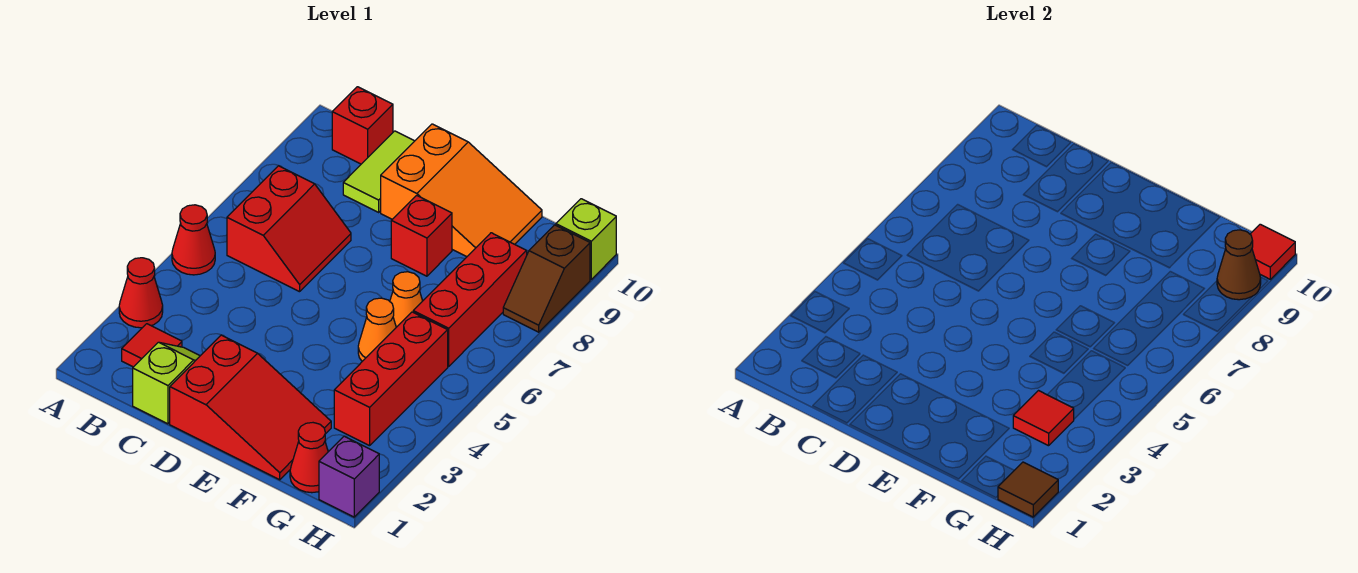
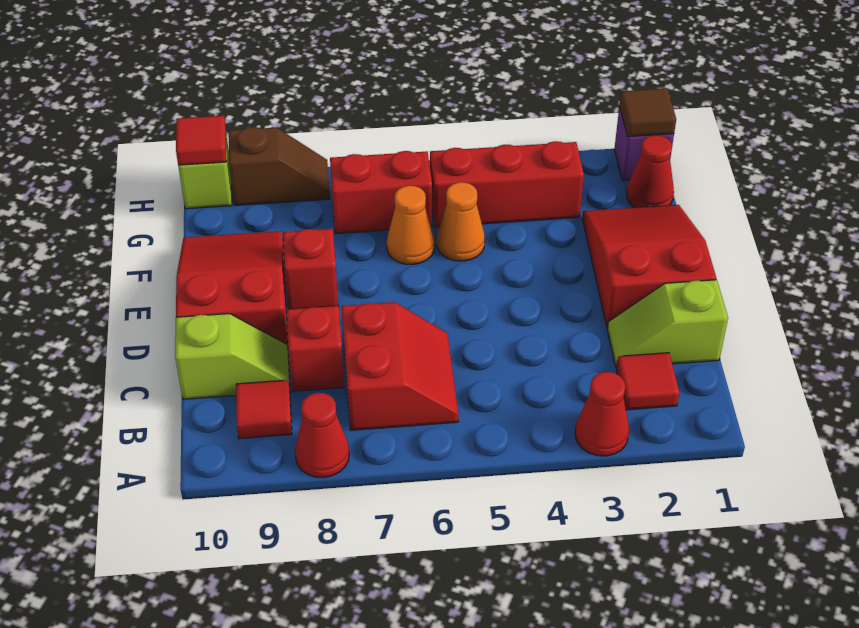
red cone A5 level 1 -> red cone A8 level 1
red slope B6:C7 level 1 top B -> red slope B6:C7 level 1 top 7
red brick B10 level 1 -> red brick C8 level 1
lime tile C9:C10 level 1 -> lime slope C9:C10 level 1 top 10
orange slope D9:F10 level 1 top D -> red slope D9:F10 level 1 top D
red tile G3 level 2 -> red tile B9 level 1
red brick G6:G8 level 1 -> red brick G6:G7 level 1
brown cone H9 level 2 -> none

